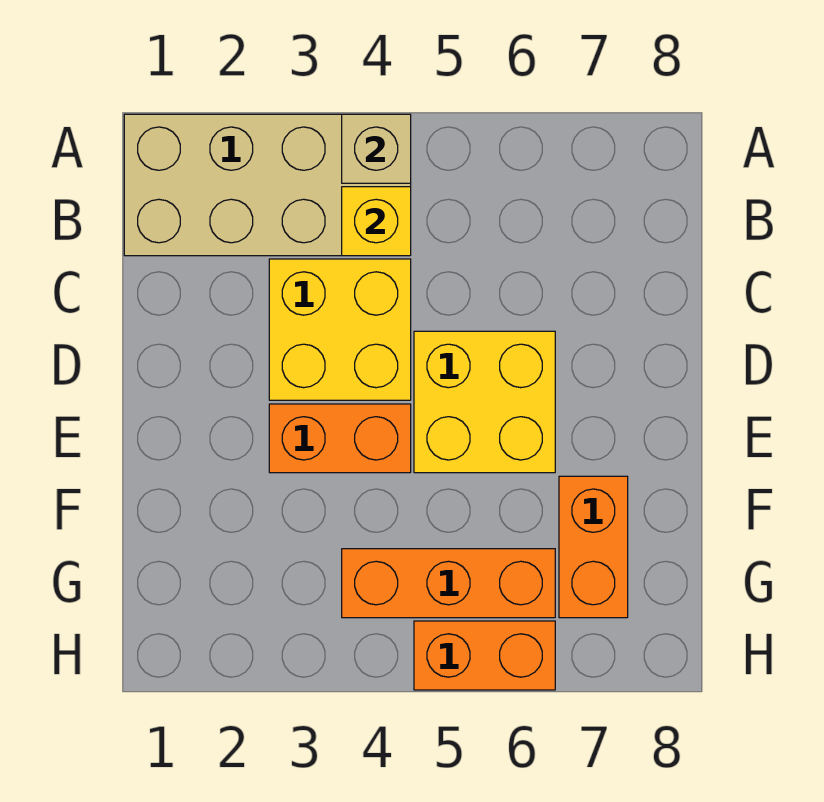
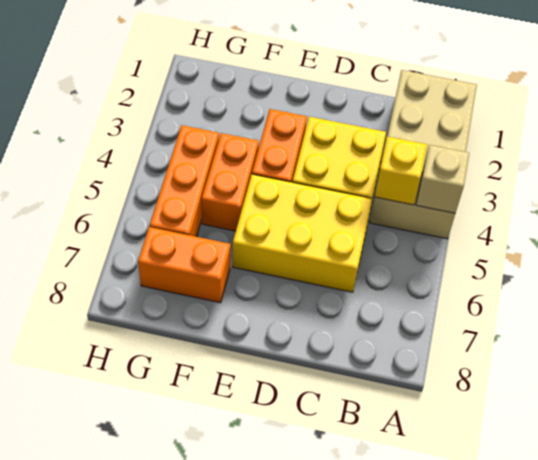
yellow brick D5:E6 level 1 -> yellow brick C5:E6 level 1
orange brick H5:H6 level 1 -> orange brick F4:F5 level 1

